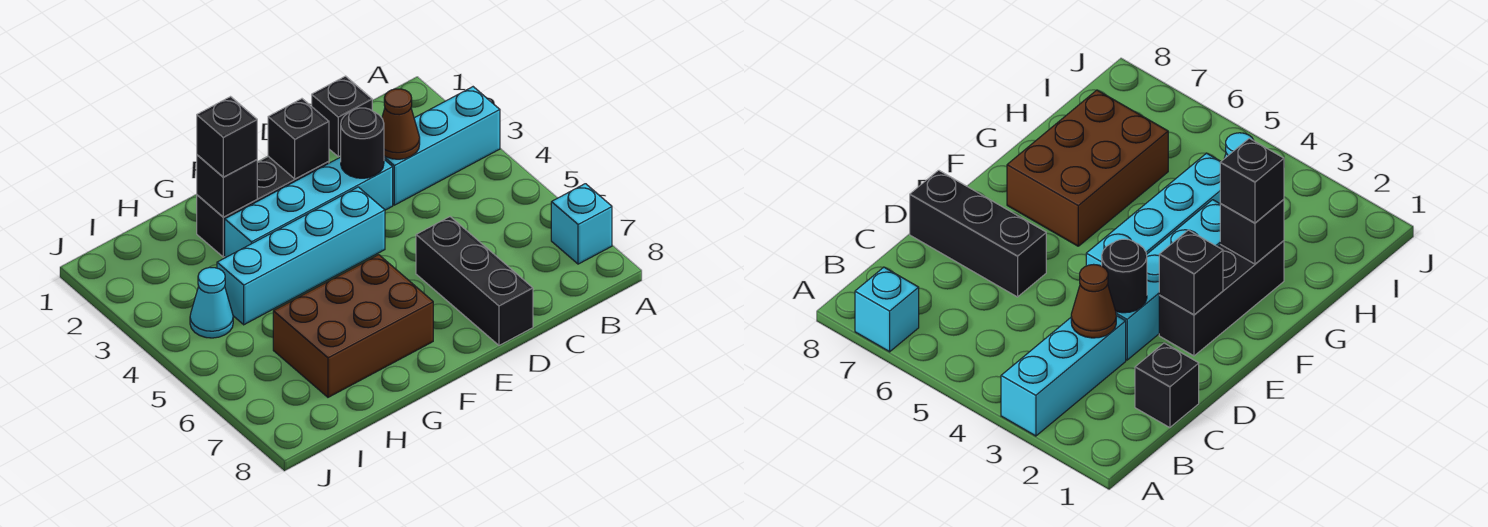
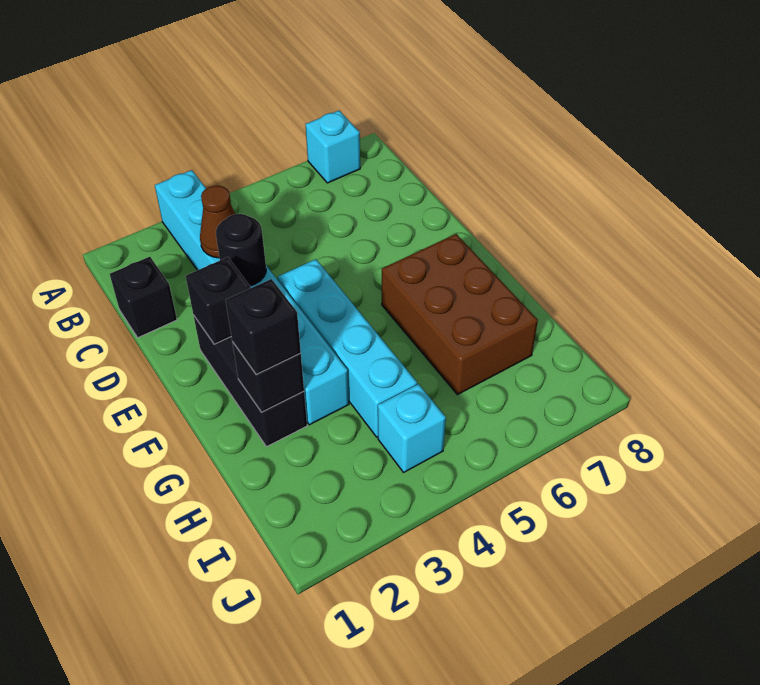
black brick D6:D8 level 1 -> none
cyan cone I4 level 1 -> cyan brick I4 level 1

